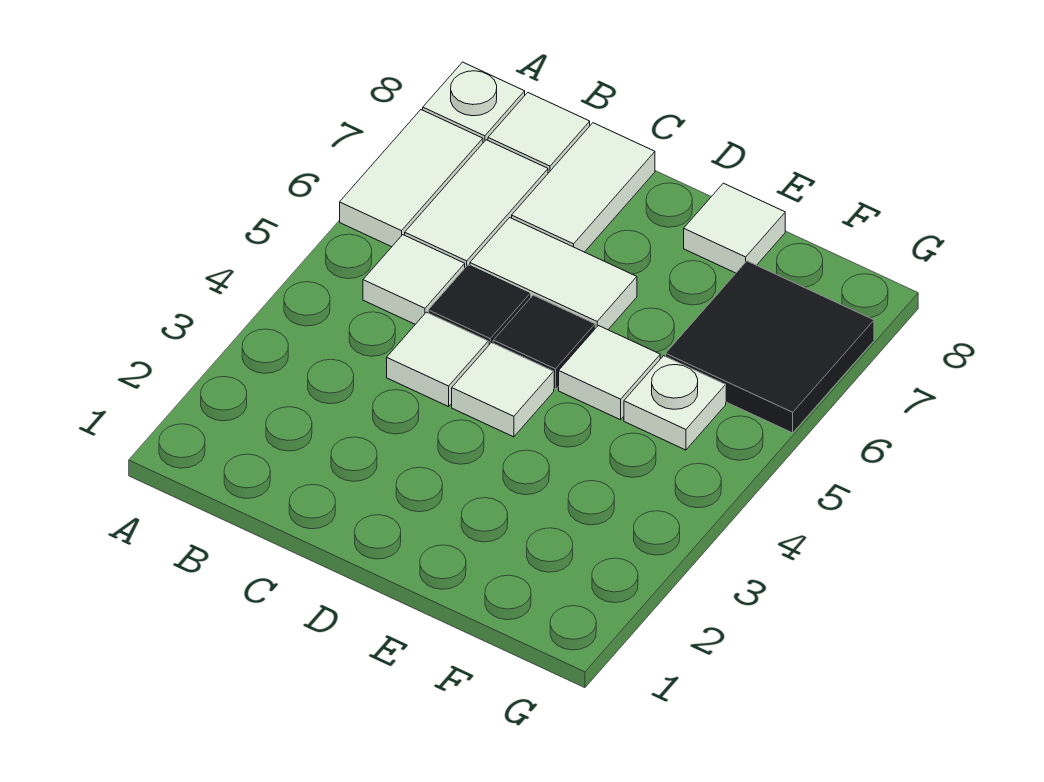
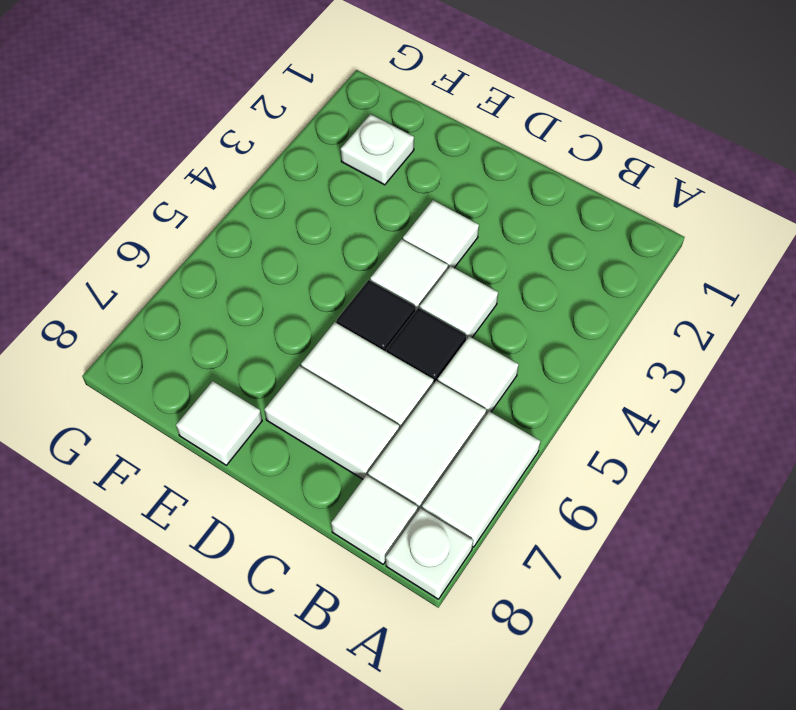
white tile C7:C8 level 1 -> white tile C7:D7 level 1
white tile E5 level 1 -> white tile D3 level 1
white plate F5 level 1 -> white plate F2 level 1
black tile F6:G7 level 1 -> none

